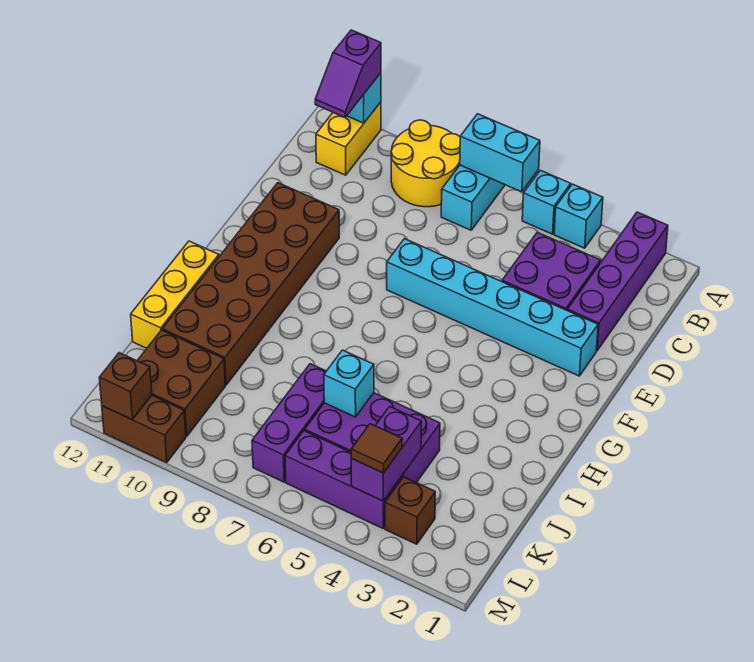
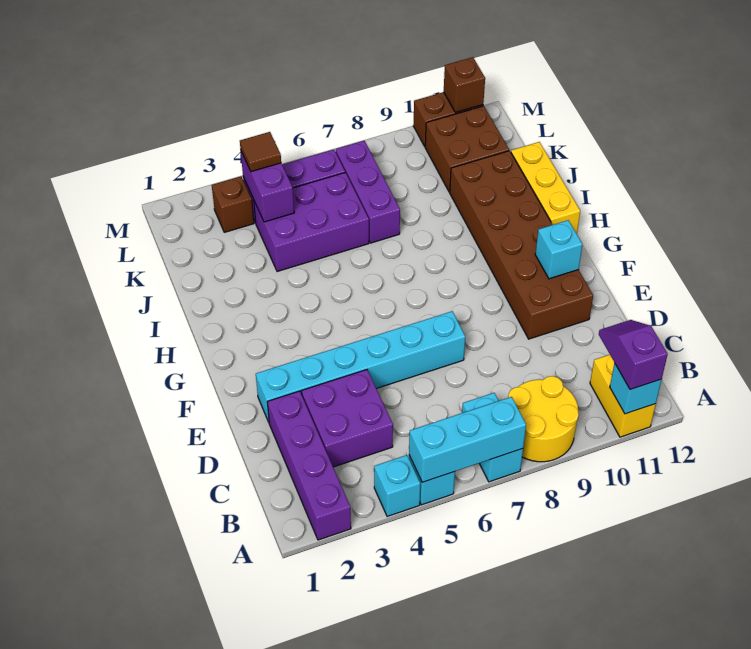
cyan brick A6:A7 level 2 -> cyan brick A5:A7 level 2
cyan brick J6 level 2 -> cyan brick F11 level 2

